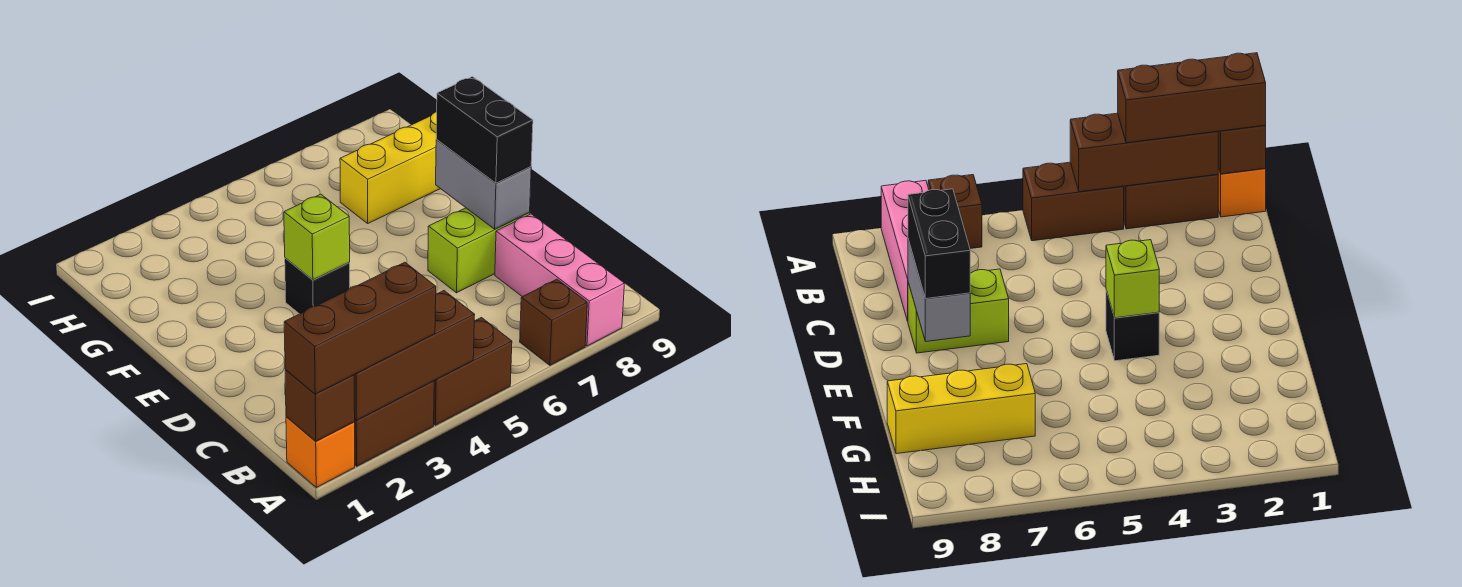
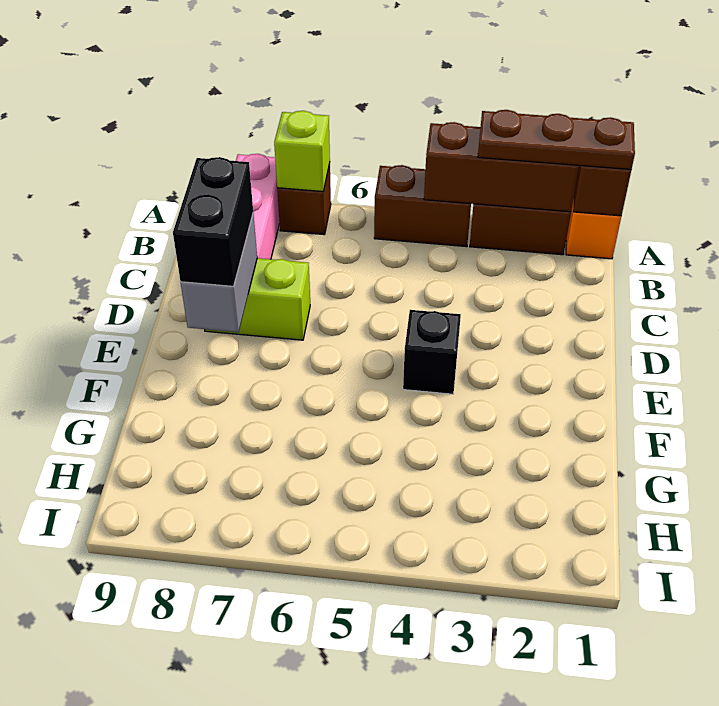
brown brick A1:A3 level 3 -> brown plate A1:A3 level 3
lime brick E4 level 2 -> lime brick A7 level 2
yellow brick G7:G9 level 1 -> none

